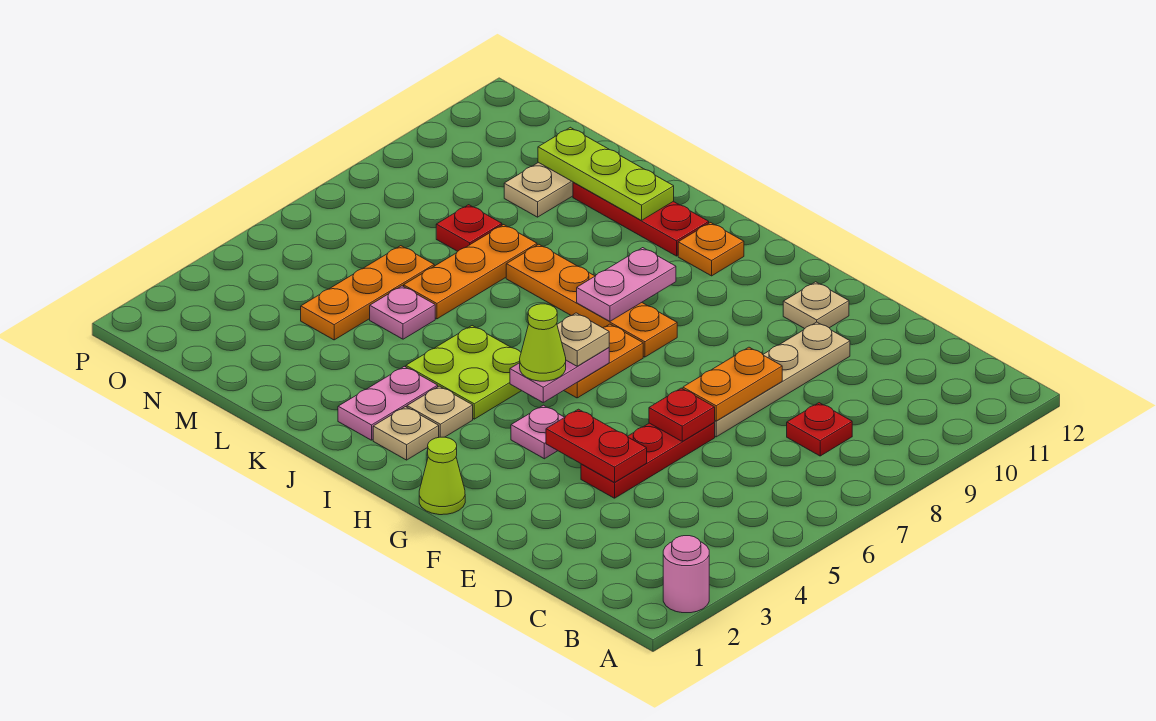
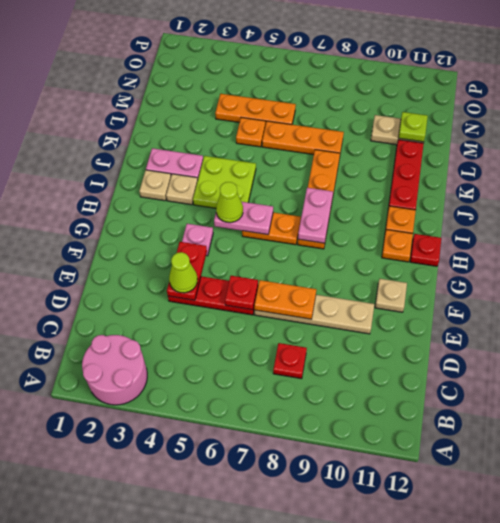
pink round brick A2 level 1 -> pink round brick A2:B3 level 1
lime cone G1 level 1 -> lime cone E4 level 3
tan plate H6 level 3 -> none
none -> orange plate H11 level 1
pink plate I8:I9 level 2 -> pink plate H8:I8 level 2
lime plate K11:M11 level 2 -> lime plate M11 level 2
pink plate L5 level 1 -> orange plate L5 level 1
red plate M8 level 1 -> red plate H12 level 1

